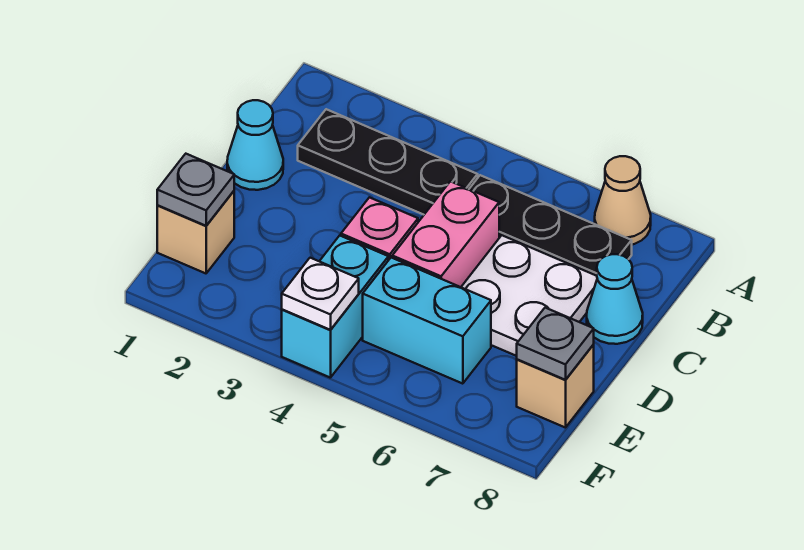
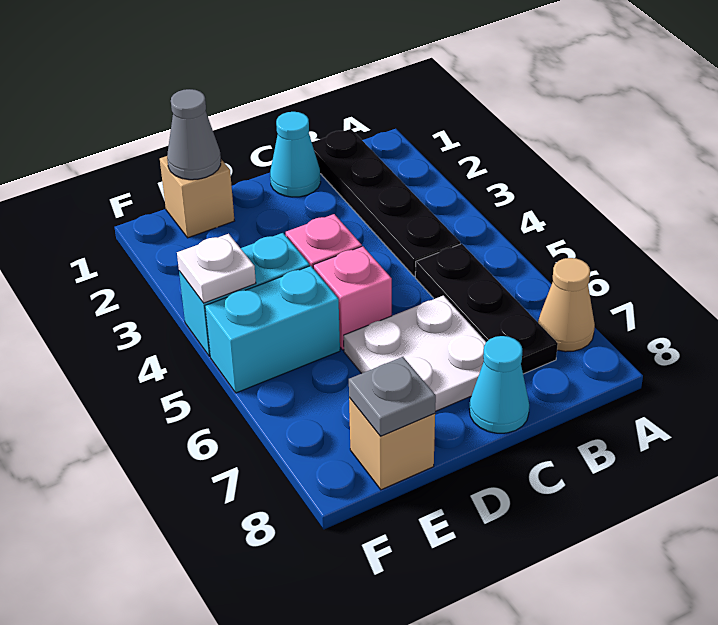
black plate B2:B4 level 1 -> black plate B1:B4 level 1
pink brick C5:D5 level 1 -> pink brick D5 level 1
grey plate E1 level 2 -> grey cone E1 level 2
cyan brick E5:E6 level 1 -> cyan brick E5:F5 level 1

